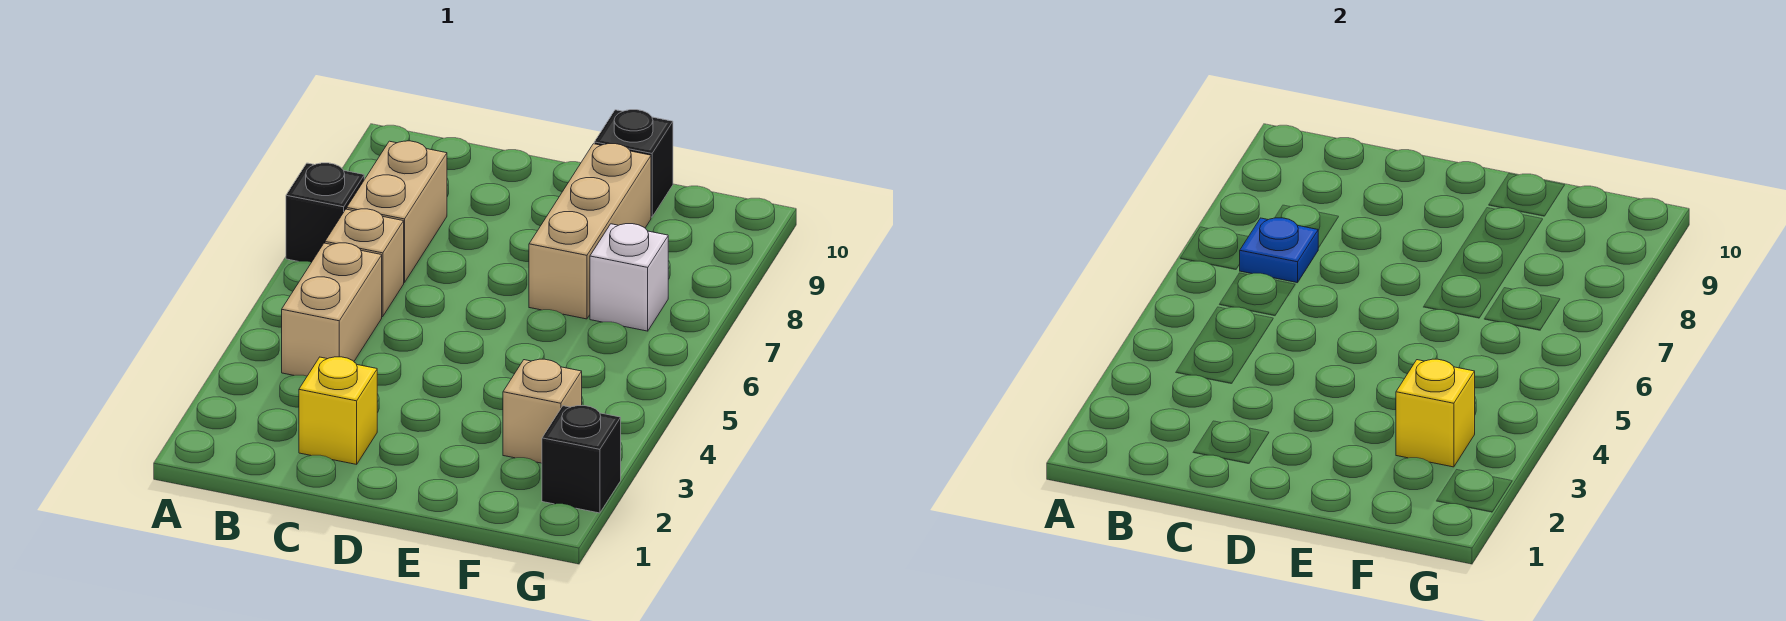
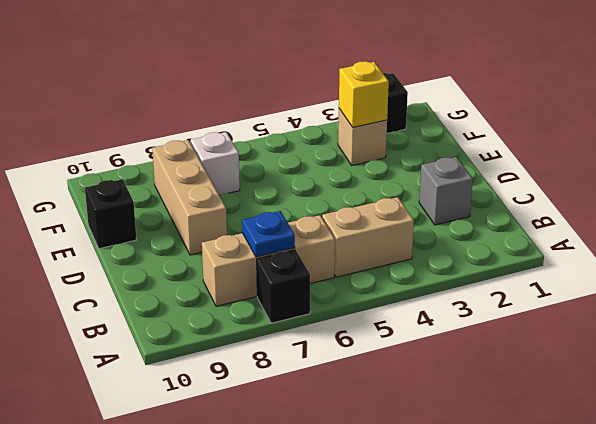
yellow brick C2 level 1 -> grey brick C2 level 1
tan brick E7:E9 level 1 -> tan brick D8:F8 level 1

